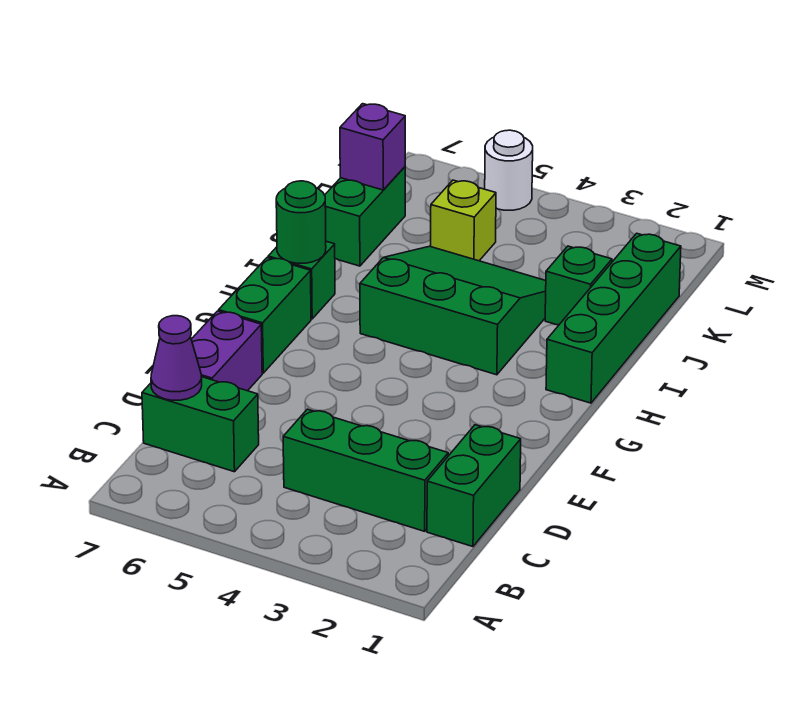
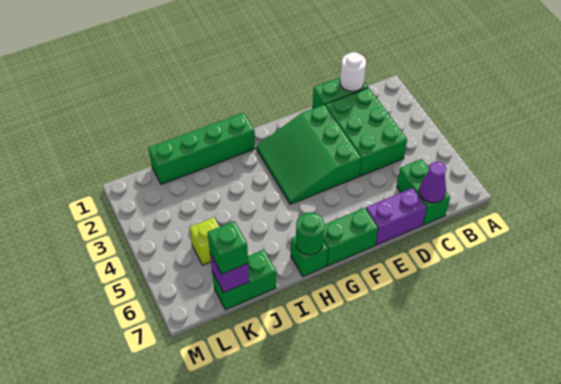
green brick C2:C4 level 1 -> green brick C2:D4 level 1
green slope H3:J5 level 1 top H -> green slope E2:G4 level 1 top E
green brick J2 level 1 -> green brick K7 level 3
white round brick M5 level 1 -> white round brick C1 level 2

